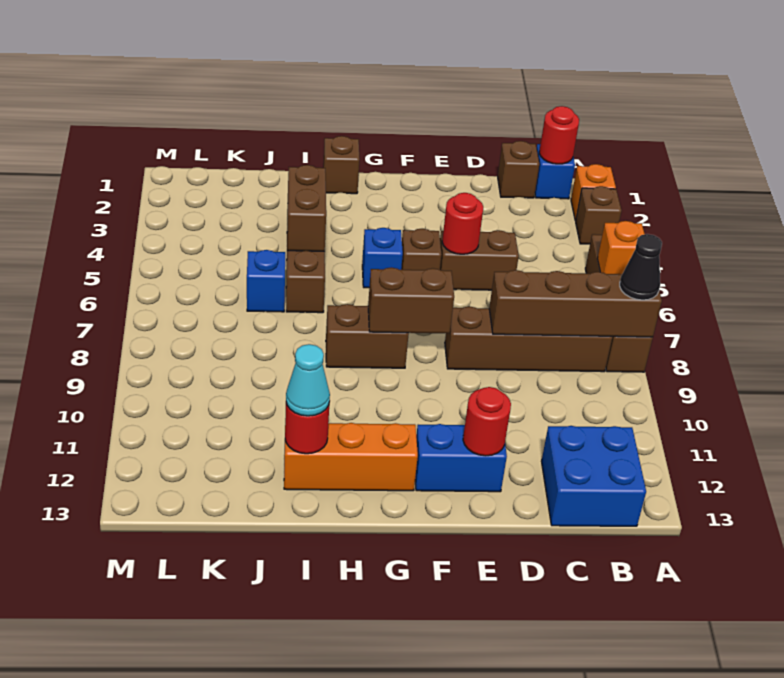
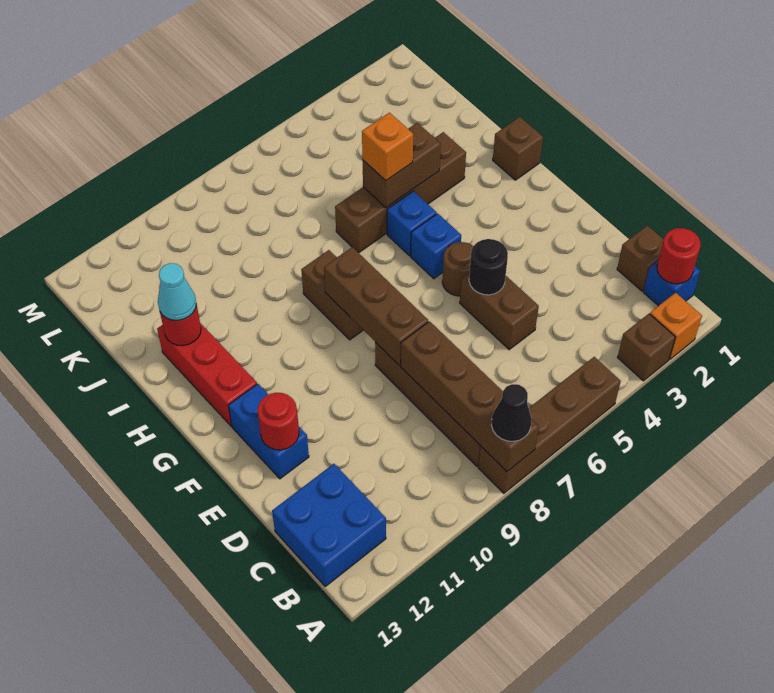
orange brick A6 level 2 -> orange brick I5 level 3
red round brick E5 level 2 -> black round brick E5 level 2
brown brick F5 level 1 -> brown round brick F5 level 1
brown brick F8:G8 level 2 -> brown brick E8:G8 level 2
orange brick G12:I12 level 1 -> red brick G12:I12 level 1
blue brick J6 level 1 -> blue brick H5 level 1

